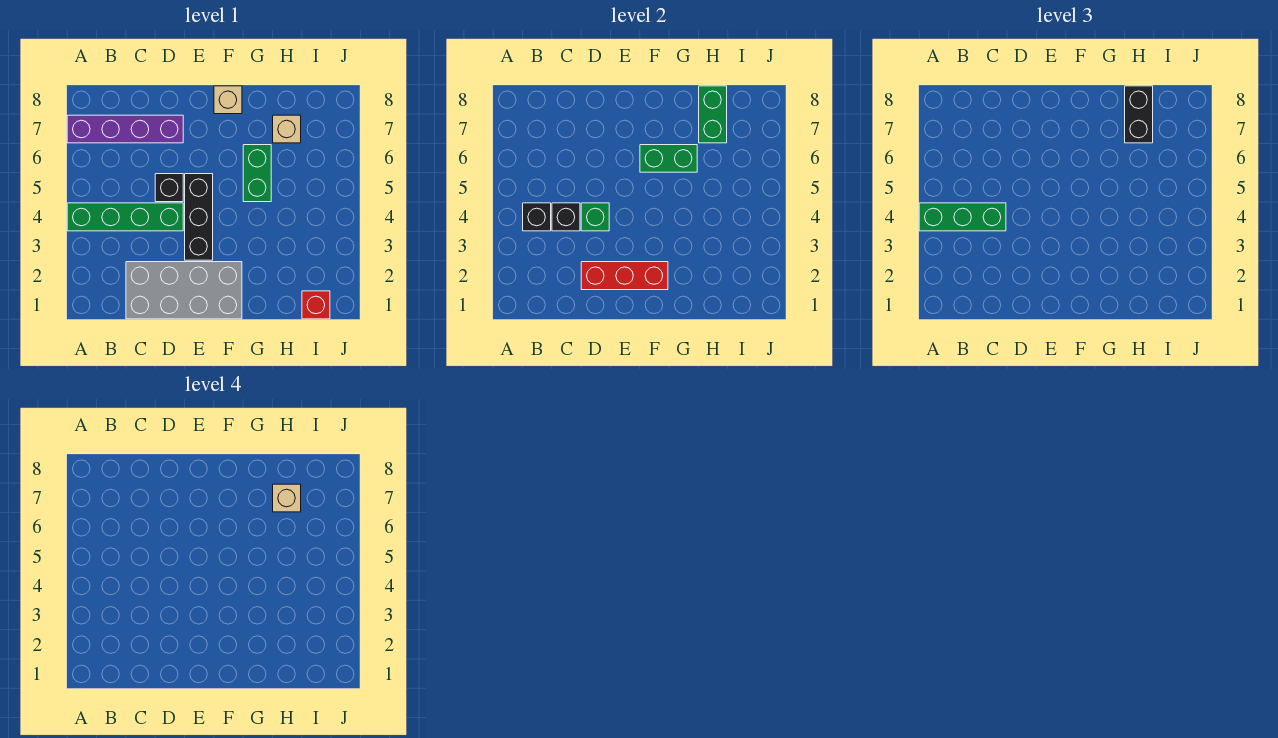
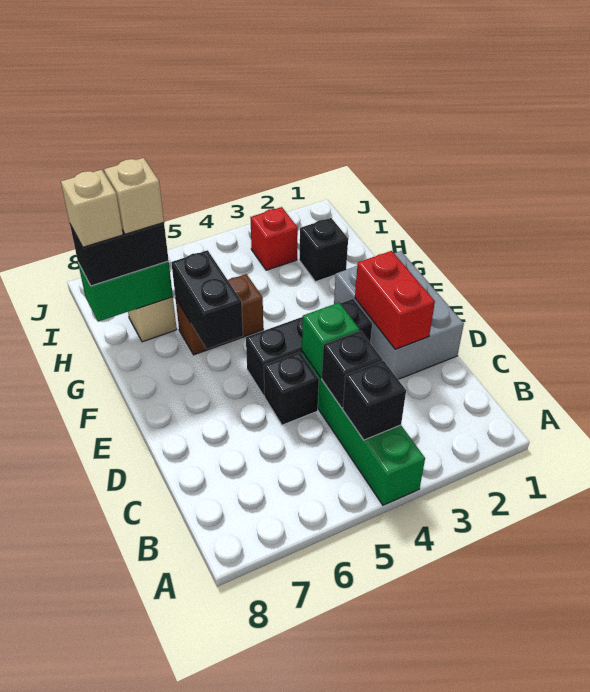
green brick A4:C4 level 3 -> none
purple brick A7:D7 level 1 -> none
grey brick C1:F2 level 1 -> grey brick D1:F2 level 1
red brick D2:F2 level 2 -> red brick D2:E2 level 2
green brick F6:G6 level 2 -> black brick F6:G6 level 2
tan brick F8 level 1 -> tan brick H8 level 4
green brick G5:G6 level 1 -> brown brick G5:G6 level 1
none -> black brick H2 level 1
red brick I1 level 1 -> red brick I3 level 1

